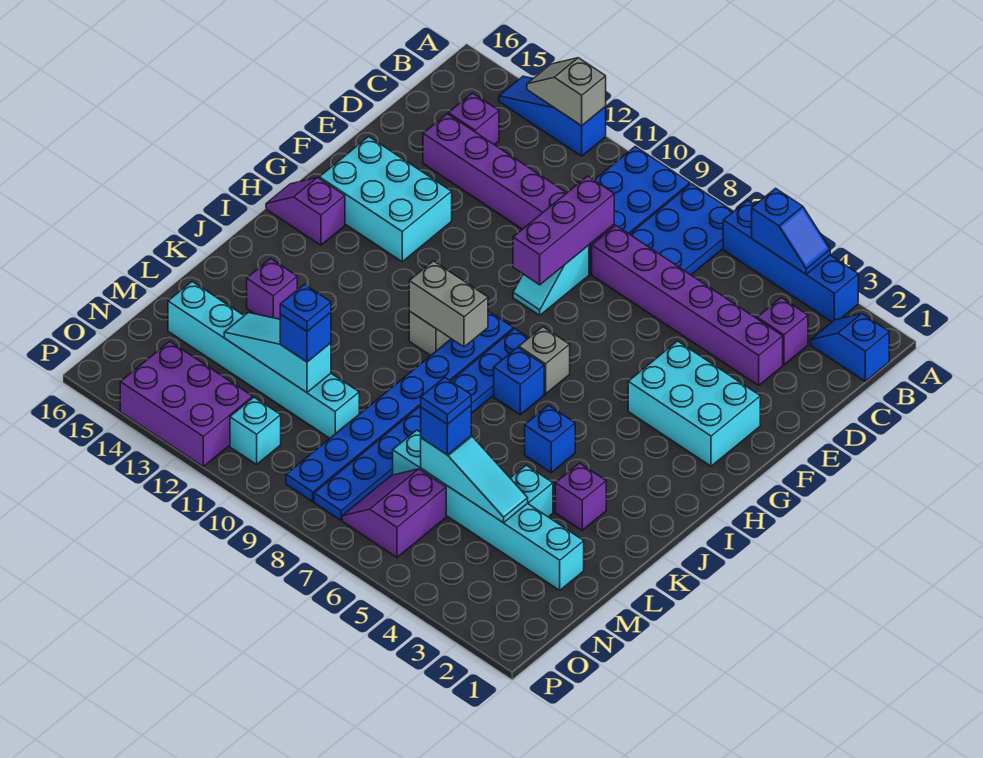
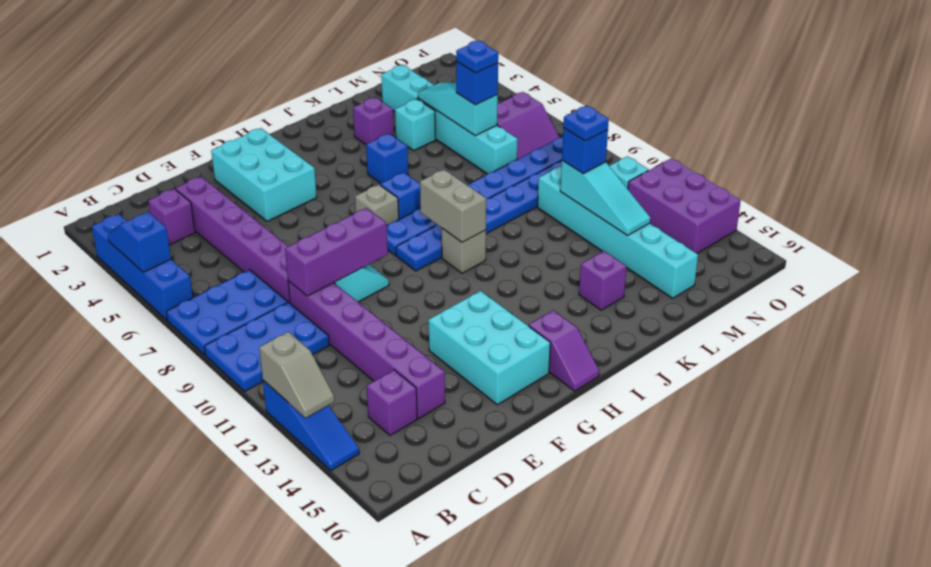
blue slope B1:B2 level 1 top 1 -> none

